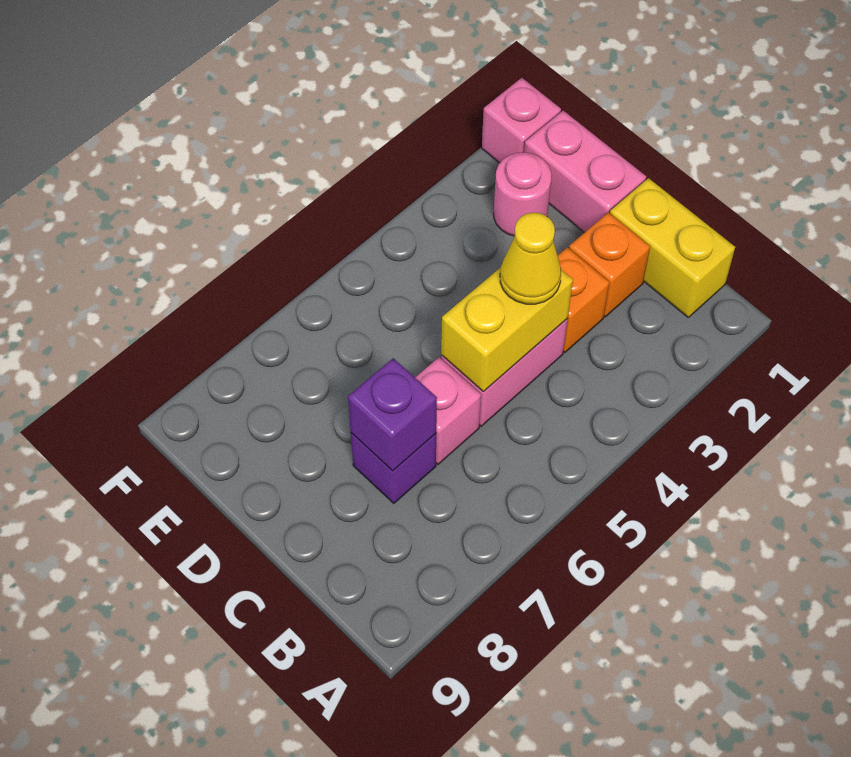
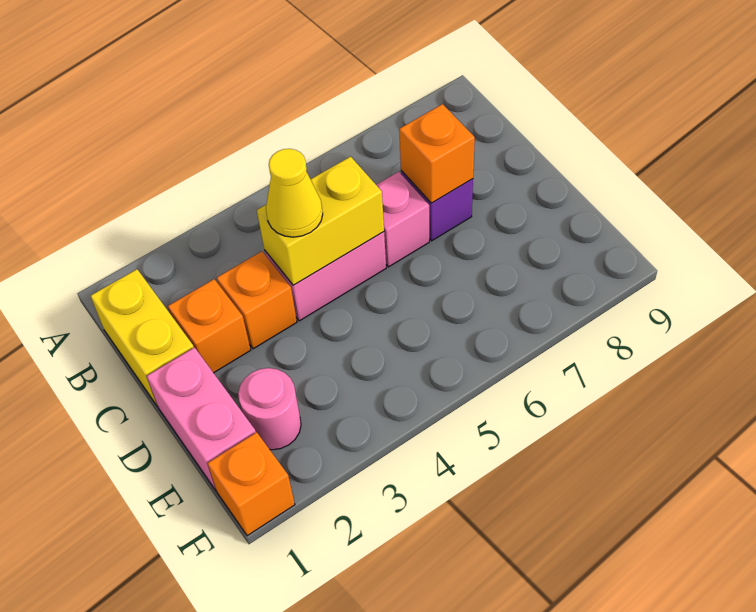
purple brick C7 level 2 -> orange brick C7 level 2
pink brick F1 level 1 -> orange brick F1 level 1

